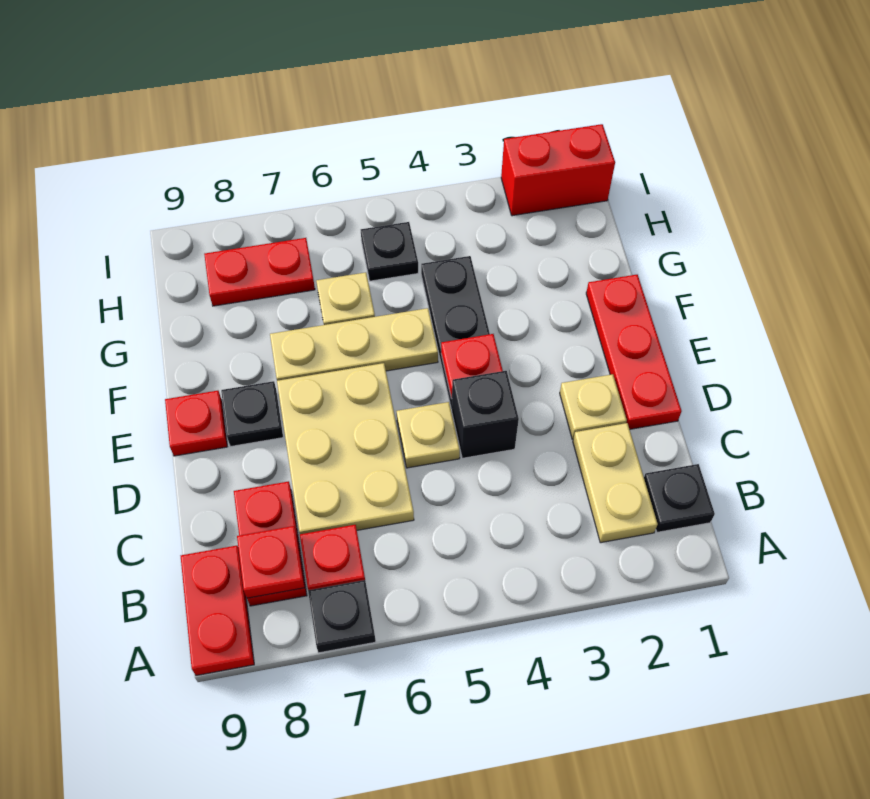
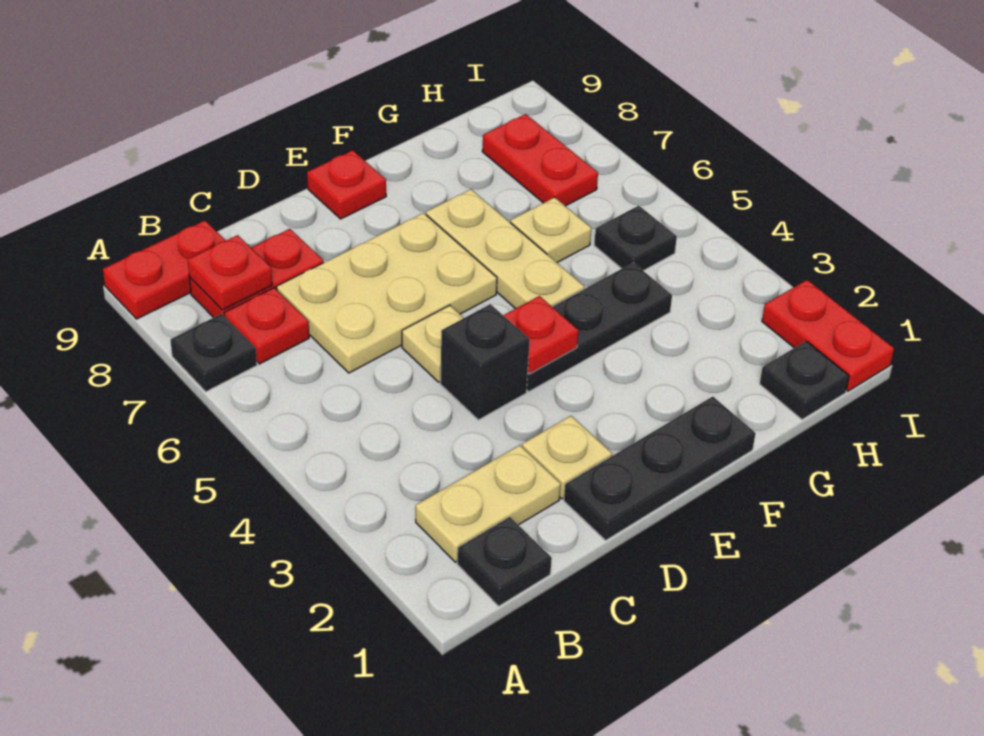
red plate D1:F1 level 1 -> black plate D1:F1 level 1
black plate E8 level 1 -> black plate H1 level 1
red brick I1:I2 level 1 -> red plate I1:I2 level 1

